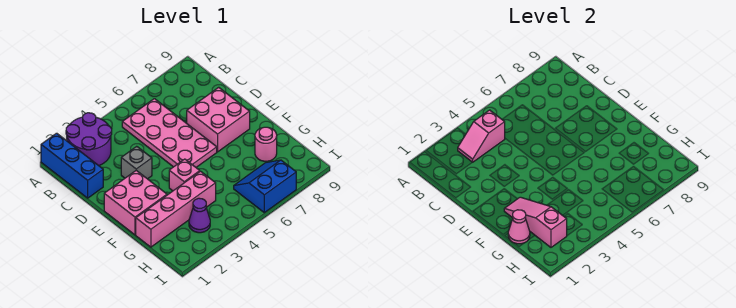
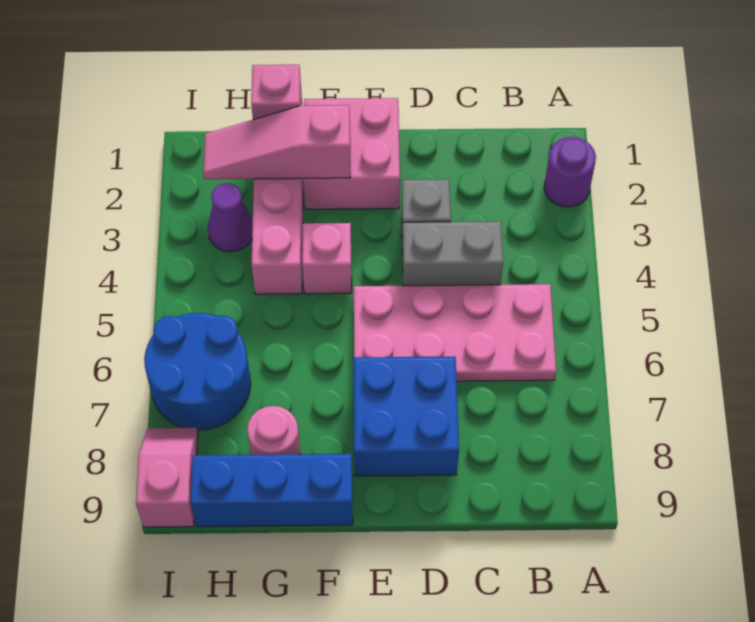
blue brick A1:C1 level 1 -> blue brick F9:H9 level 1
purple round brick A2:B3 level 1 -> purple round brick A2 level 1
pink slope B3:B4 level 2 top 4 -> pink slope I8:I9 level 1 top 9
none -> grey brick C4:D4 level 1
pink brick D7:E8 level 1 -> blue brick D7:E8 level 1
pink slope F2:H2 level 2 top H -> pink slope F2:H2 level 2 top F
pink cone G1 level 2 -> pink brick G1 level 2
blue slope H6:I7 level 1 top I -> blue round brick H6:I7 level 1

